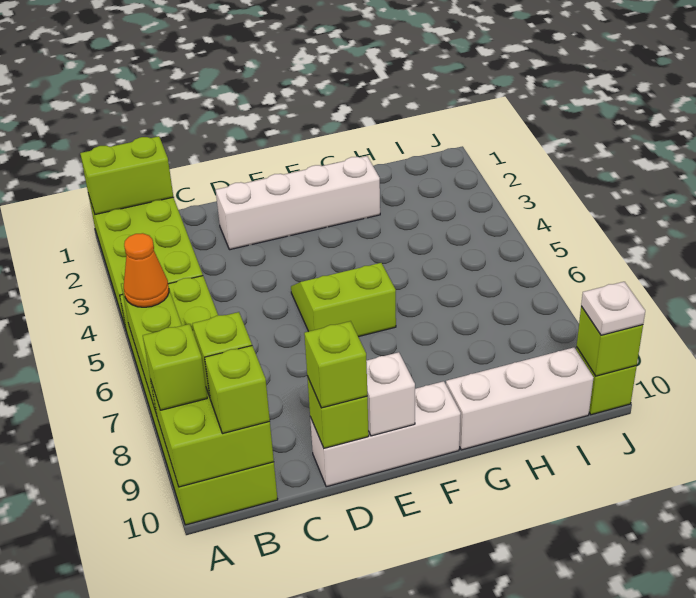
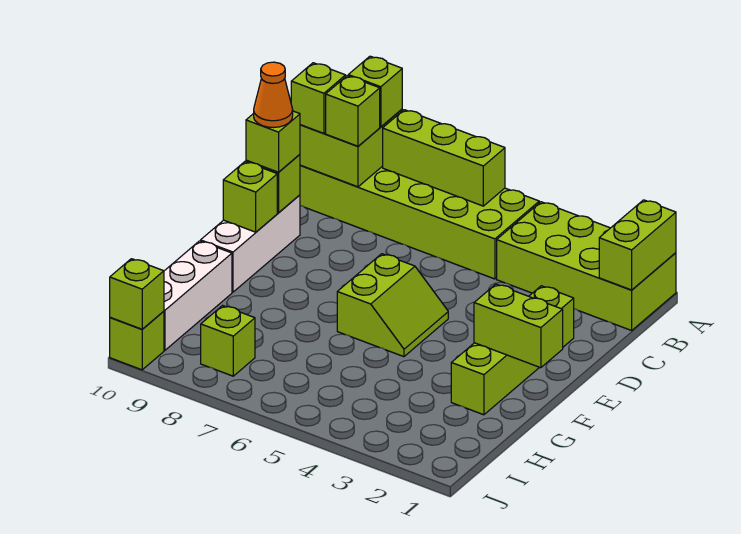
orange cone A6 level 3 -> orange cone D10 level 4
white brick D2:G2 level 1 -> lime brick D2:G2 level 1
white brick E10 level 2 -> lime brick E10 level 2
none -> lime brick F1:F2 level 2
none -> lime brick I8 level 1
white plate J10 level 3 -> none

